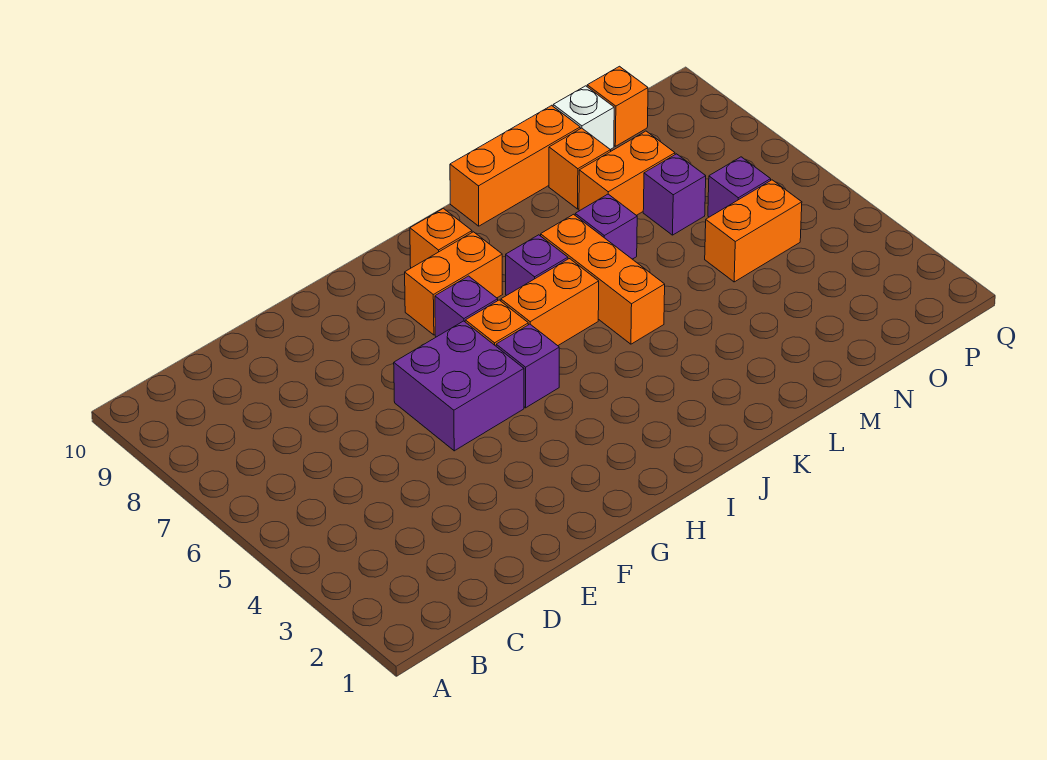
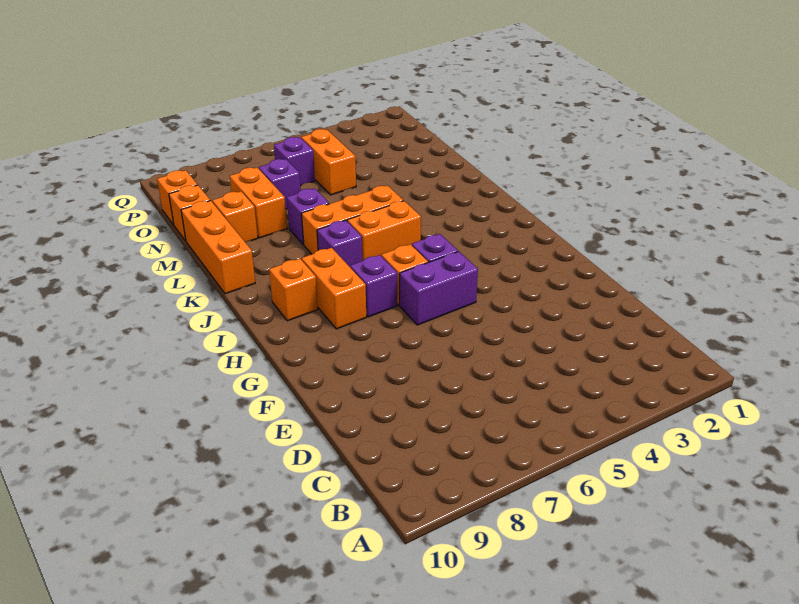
purple brick F5:G6 level 1 -> purple brick G5:G6 level 1
orange brick I6:J6 level 1 -> orange brick J5:J6 level 1
white brick N10 level 1 -> orange brick N10 level 1

